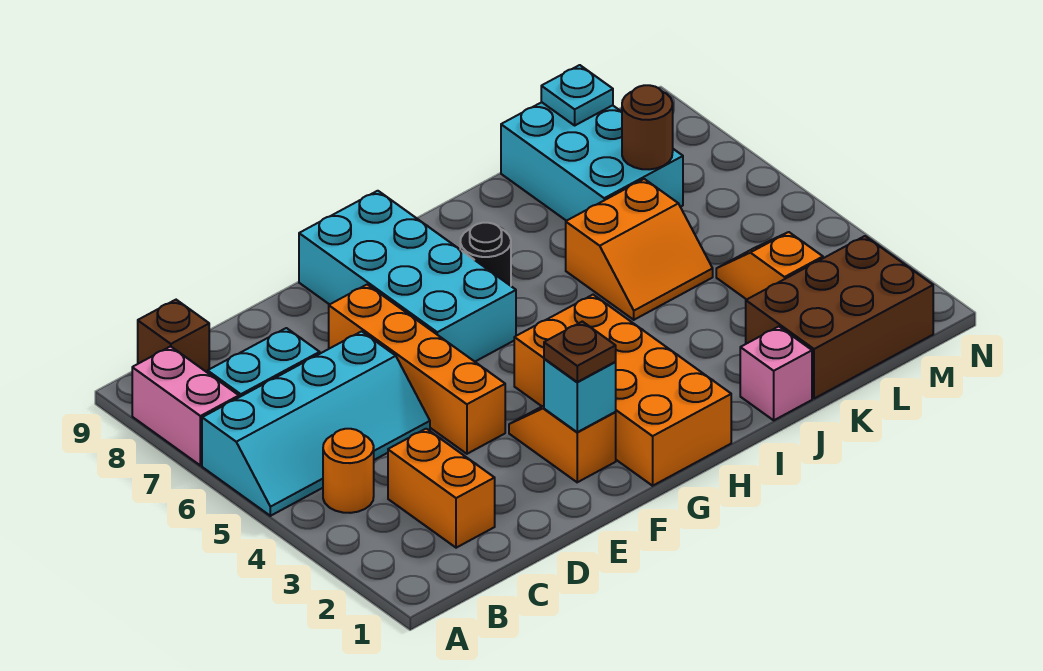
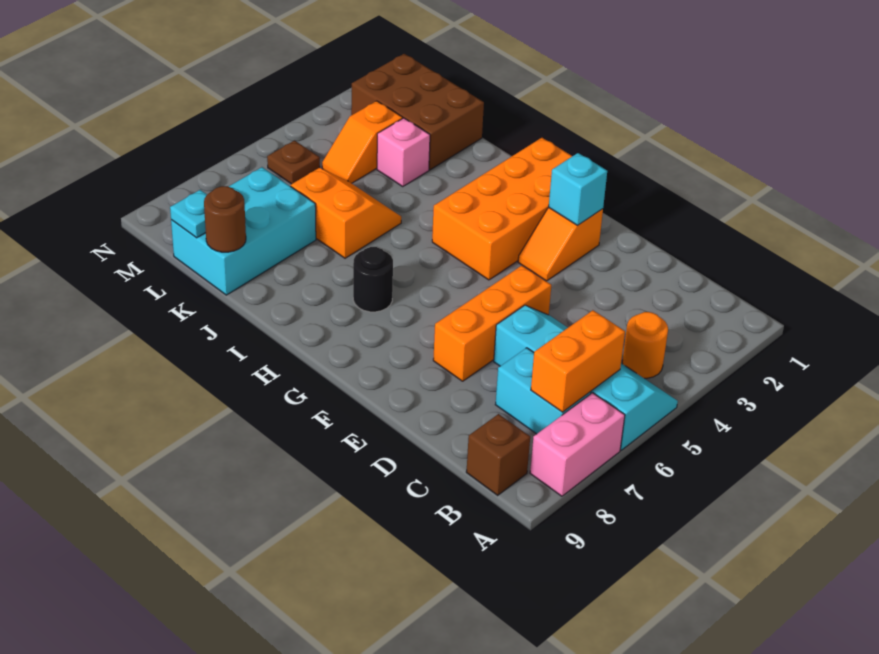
orange brick C2:C3 level 1 -> orange brick B6:B7 level 2
orange brick E4:E7 level 1 -> orange brick E5:E7 level 1
brown plate F2 level 3 -> brown plate M5 level 1
cyan brick F6:G9 level 1 -> none
pink brick J1 level 1 -> pink brick K3 level 1
brown round brick L7 level 2 -> brown round brick K9 level 2

